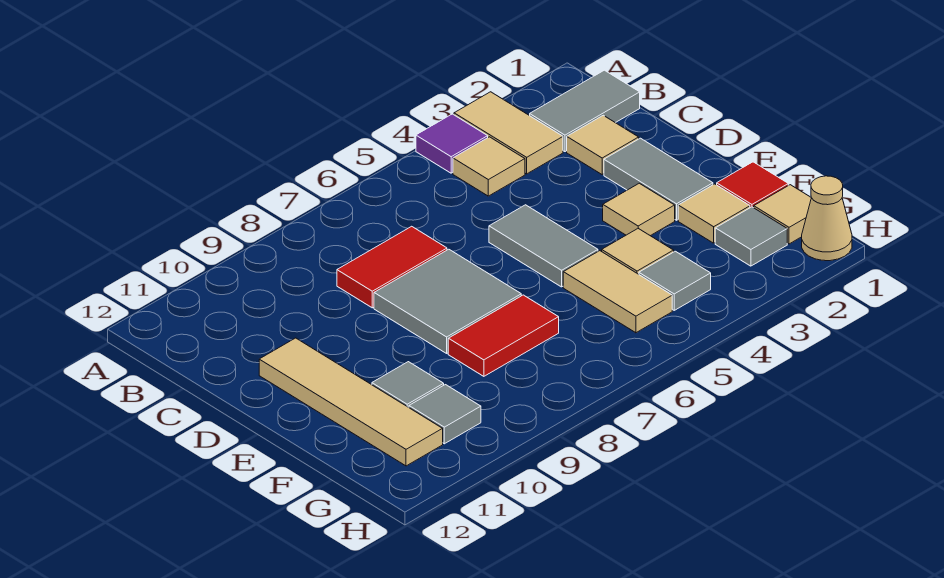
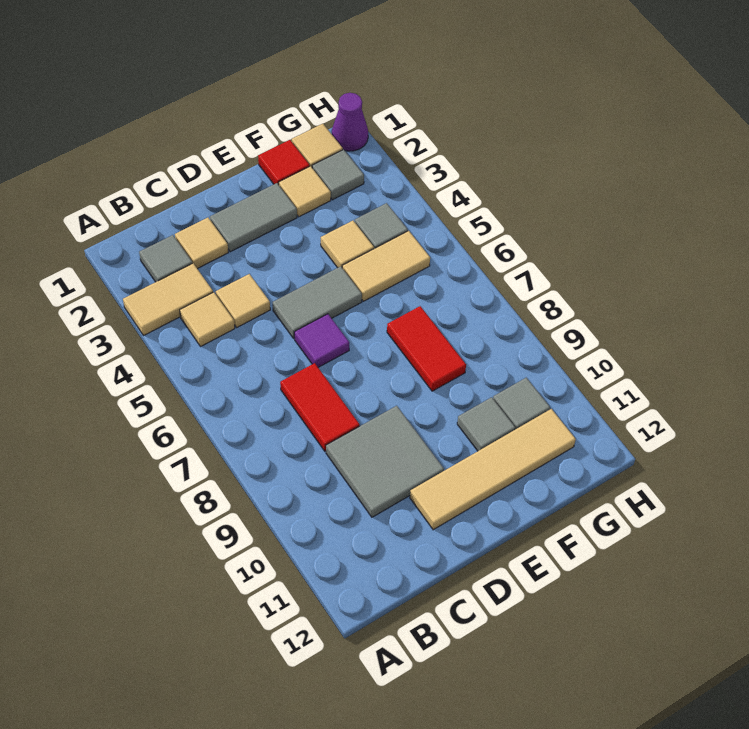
purple tile A4 level 1 -> purple tile D6 level 1
grey tile B1:B2 level 1 -> grey tile B2 level 1
grey tile D7:E8 level 1 -> grey tile C9:D10 level 1
tan tile E3 level 1 -> tan tile C4 level 1
tan cone H1 level 1 -> purple cone H1 level 1

